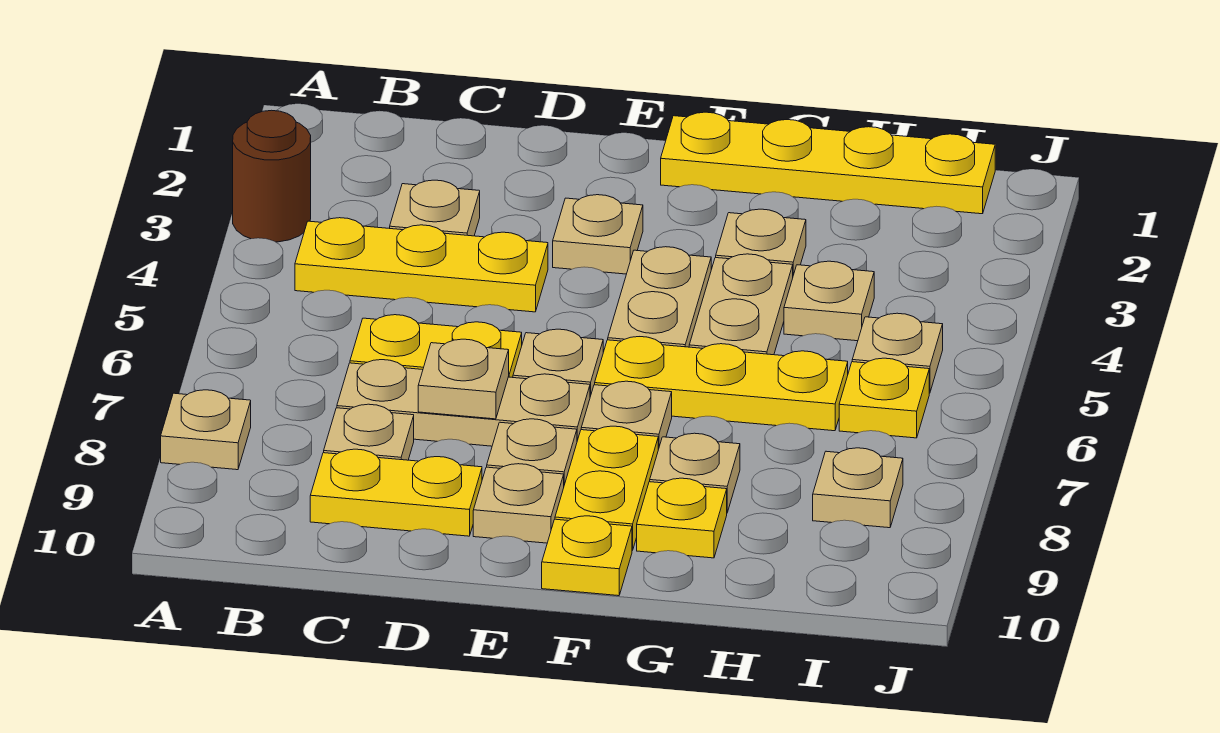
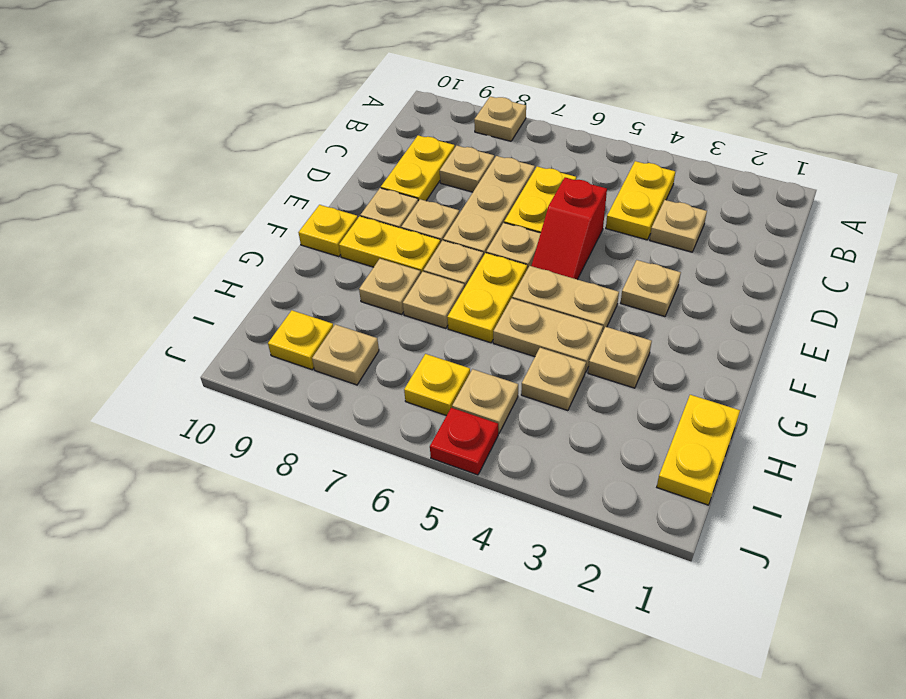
brown round brick A3 level 1 -> none
yellow plate B4:D4 level 1 -> yellow plate B4:C4 level 1
none -> red slope D5:E5 level 1 top D
tan plate D7 level 2 -> tan plate G7 level 1
yellow plate F1:I1 level 1 -> yellow plate H1:I1 level 1
yellow plate F6:H6 level 1 -> yellow plate F6:G6 level 1
yellow plate G9 level 1 -> yellow plate I9 level 1
none -> red plate J5 level 1

